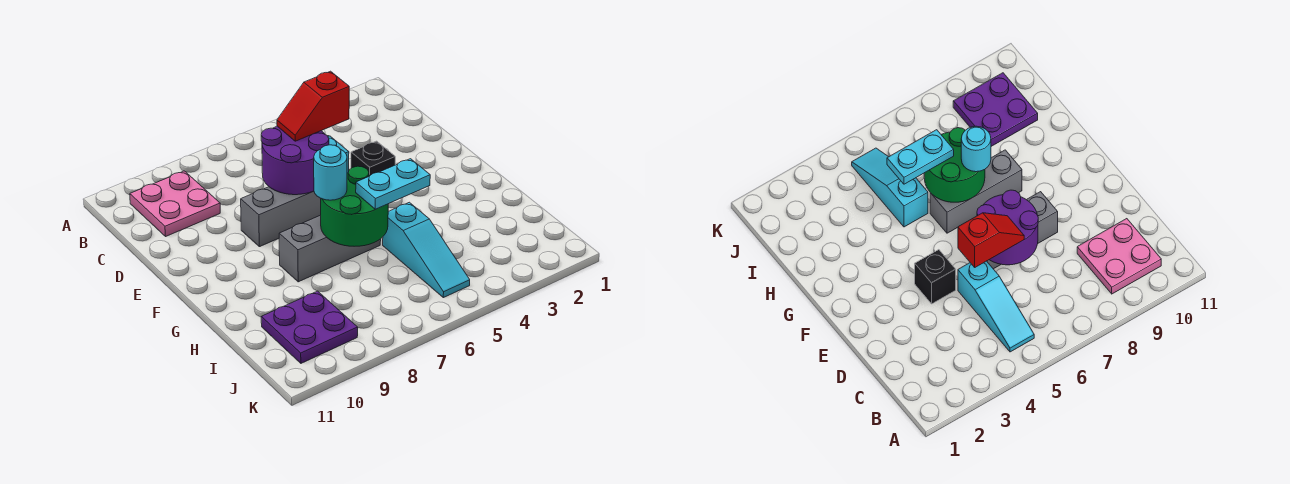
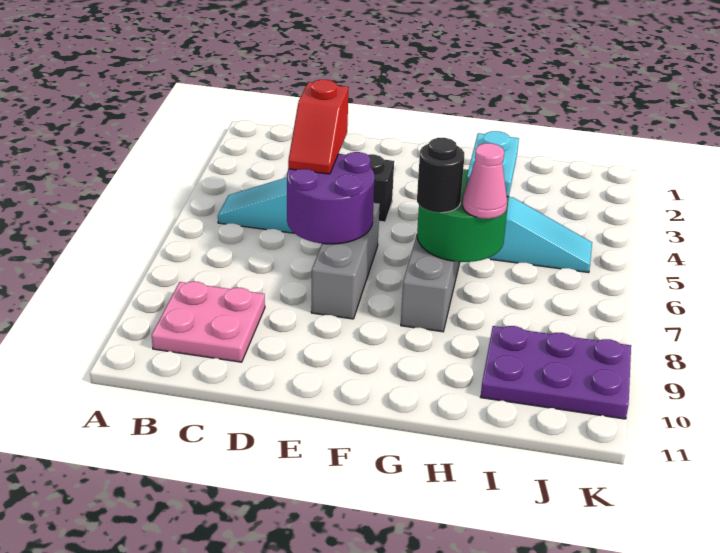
cyan round brick G7 level 3 -> black round brick G7 level 3
none -> pink cone H7 level 3
purple plate I9:J10 level 1 -> purple plate I9:K10 level 1

